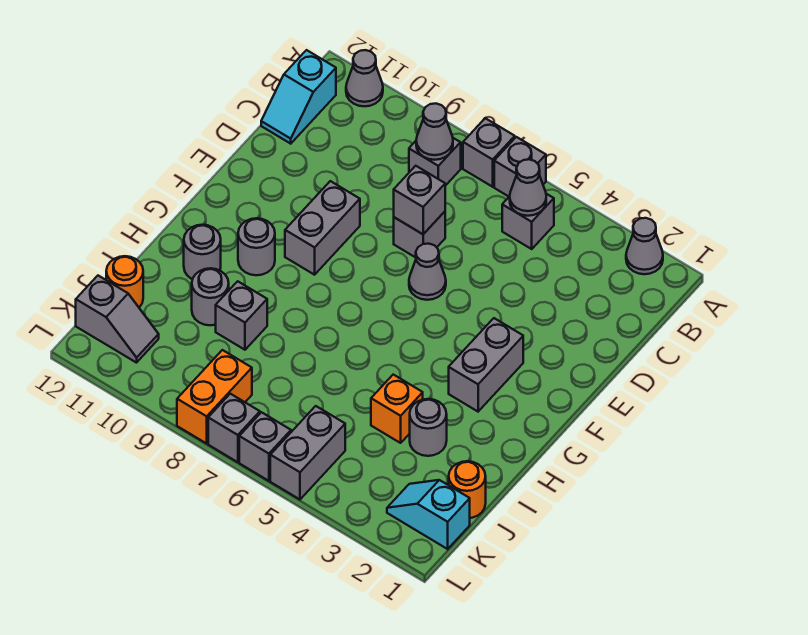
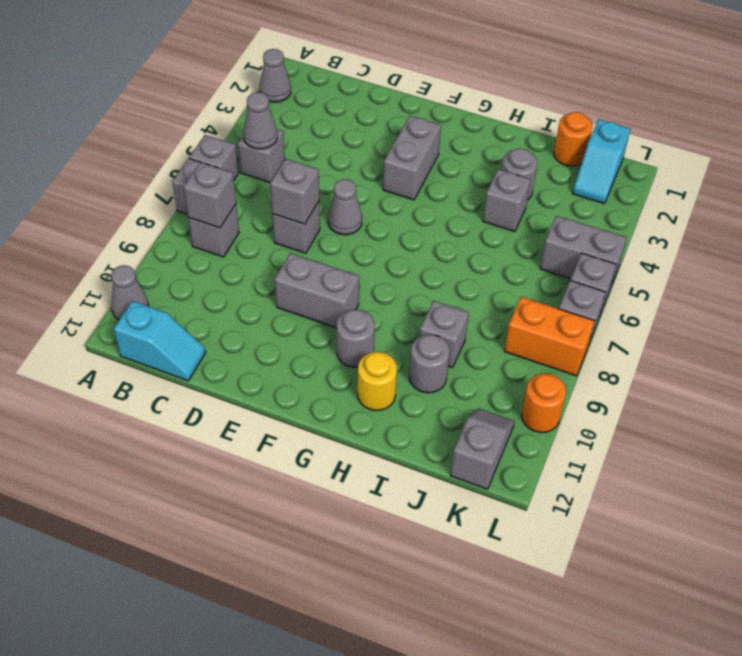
grey cone B8 level 2 -> grey brick B8 level 2
grey brick F3:G3 level 1 -> grey brick F3:F4 level 1
grey round brick H11 level 1 -> yellow round brick H11 level 1
orange brick I4 level 1 -> grey brick I4 level 1
orange round brick J12 level 1 -> orange round brick L10 level 1

